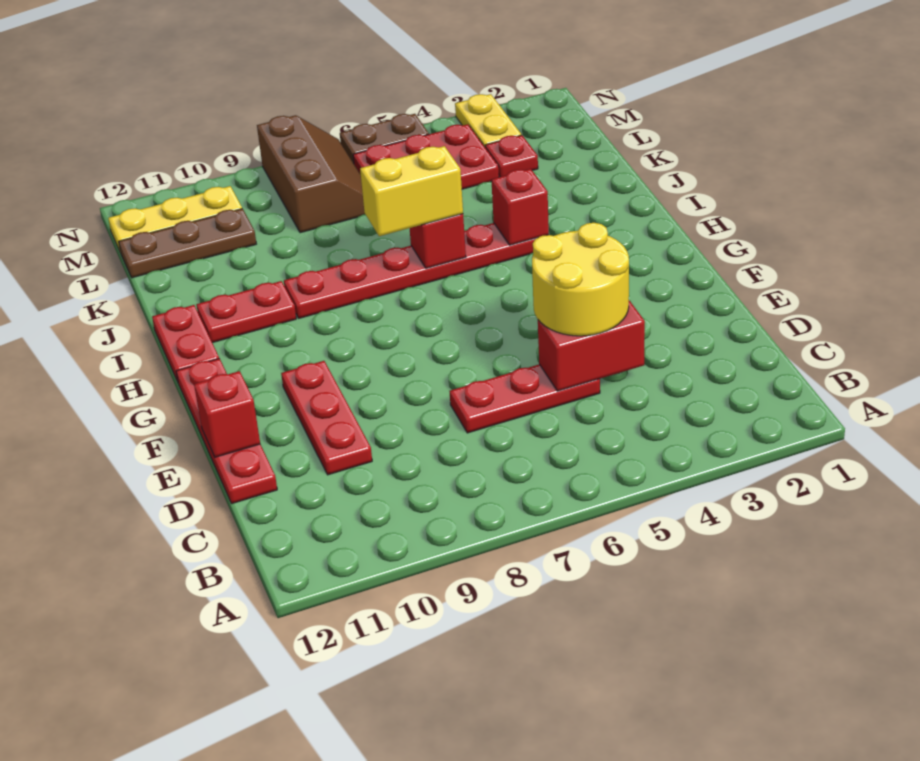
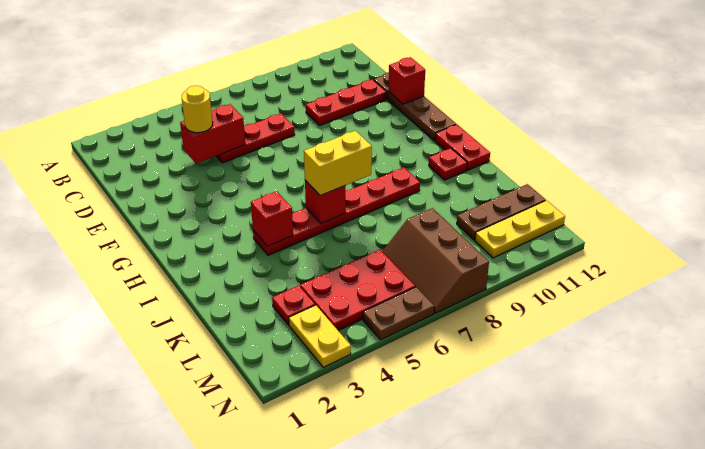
yellow round brick D4:E5 level 3 -> yellow round brick D4 level 3
red plate D10:F10 level 1 -> red plate D9:D11 level 1
red plate D12:G12 level 1 -> brown plate D12:G12 level 1
red plate I10:I11 level 1 -> red plate I11 level 1

